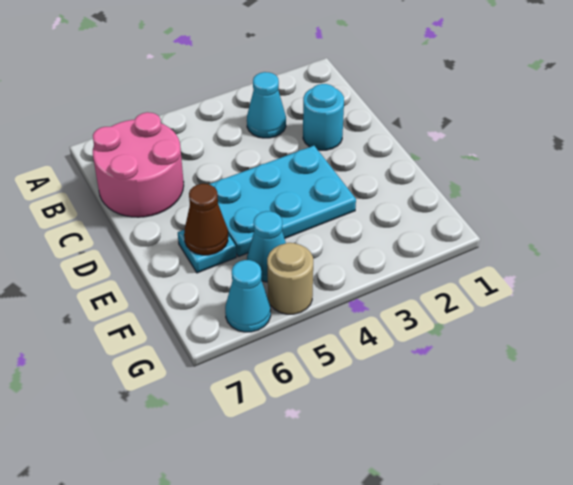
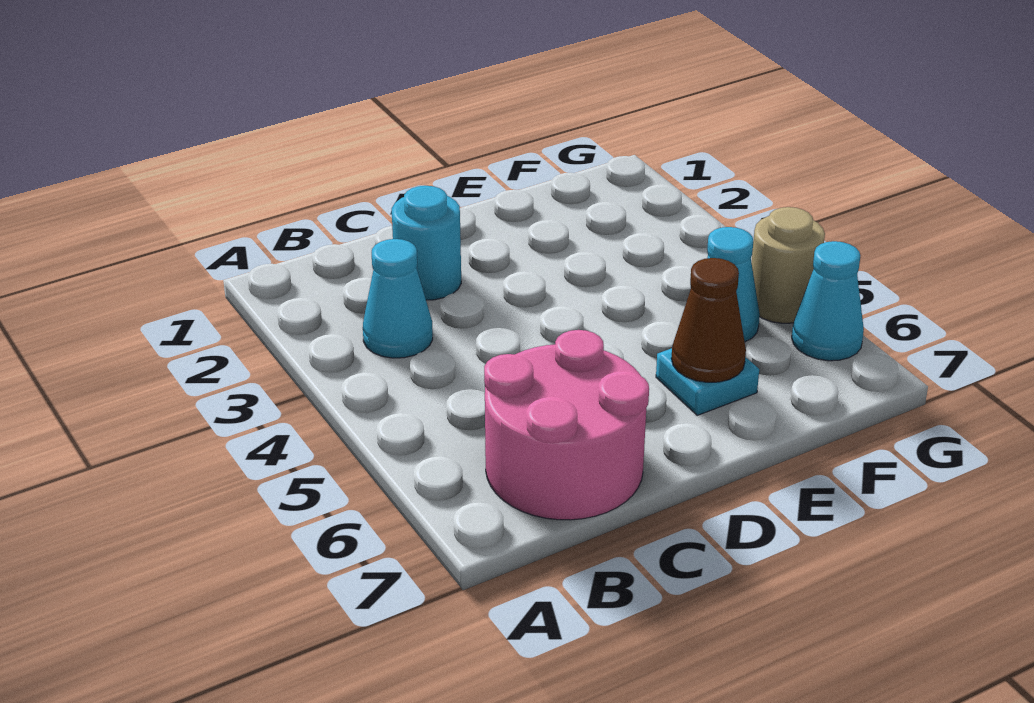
cyan plate D3:E5 level 1 -> none

